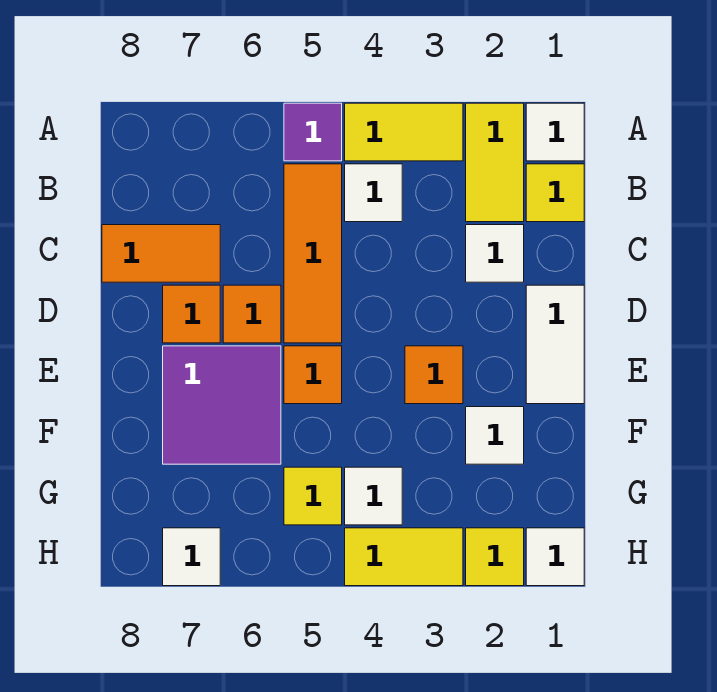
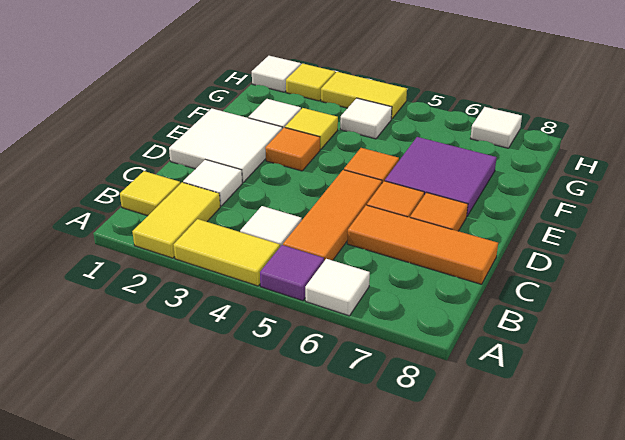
white tile A1 level 1 -> white tile A6 level 1
orange tile C7:C8 level 1 -> orange tile C6:C8 level 1
white tile D1:E1 level 1 -> white tile D1:E2 level 1
yellow tile G5 level 1 -> yellow tile F3 level 1

